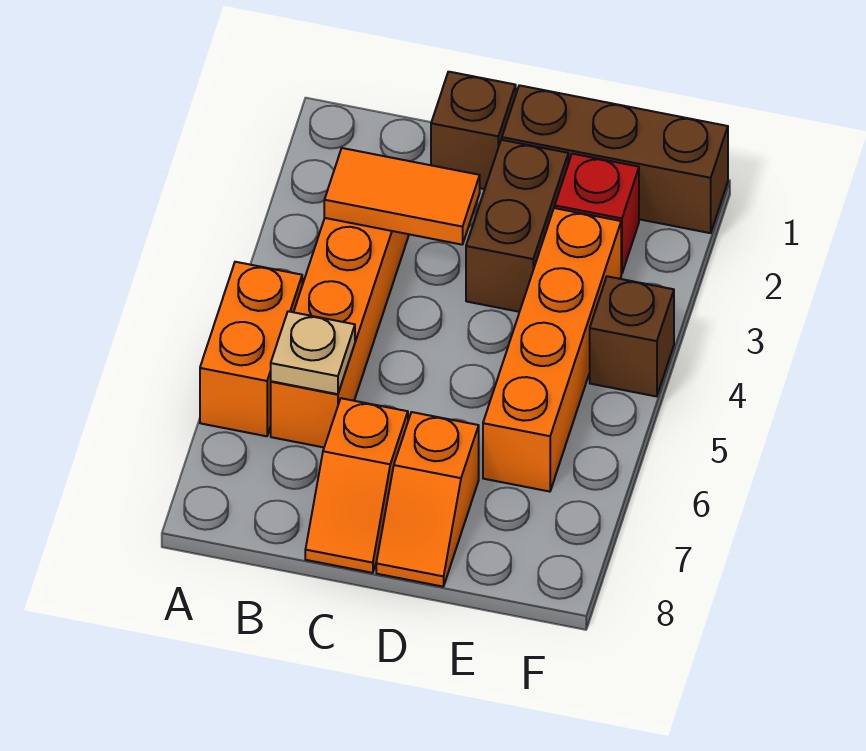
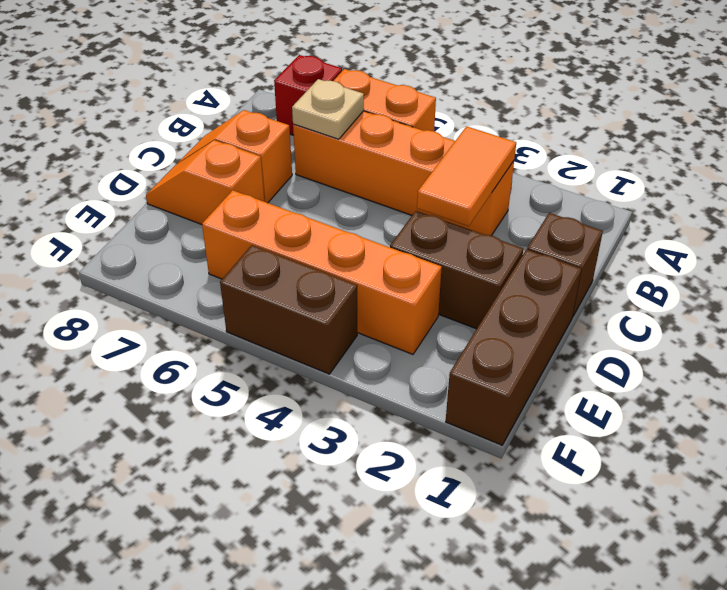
red brick E2 level 1 -> red brick A7 level 1
brown brick F4 level 1 -> brown brick F4:F5 level 1

